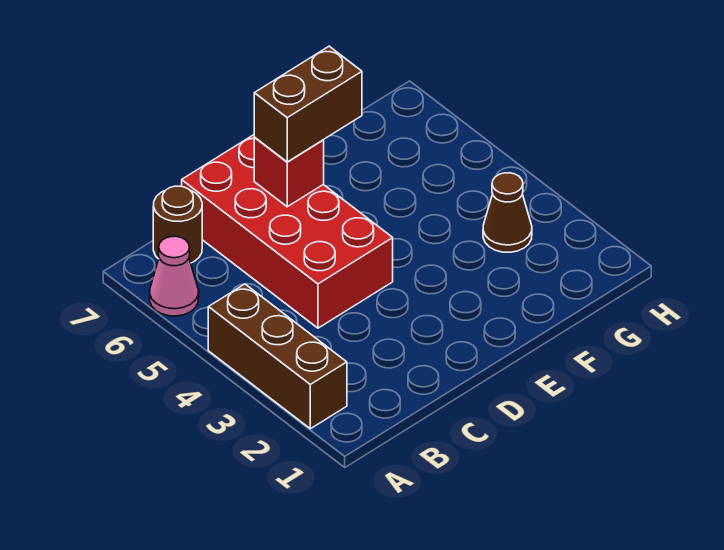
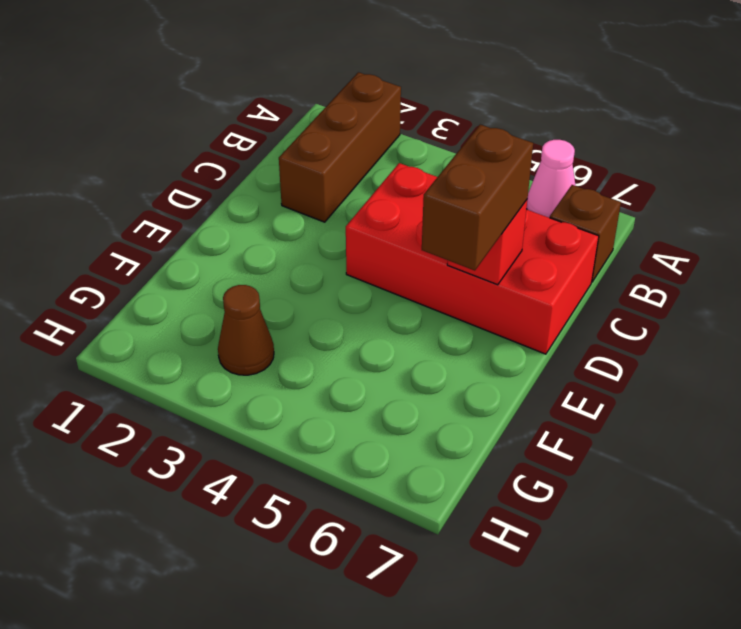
brown brick A2:A4 level 1 -> brown brick A2:C2 level 1
brown round brick B7 level 1 -> brown brick B7 level 1

